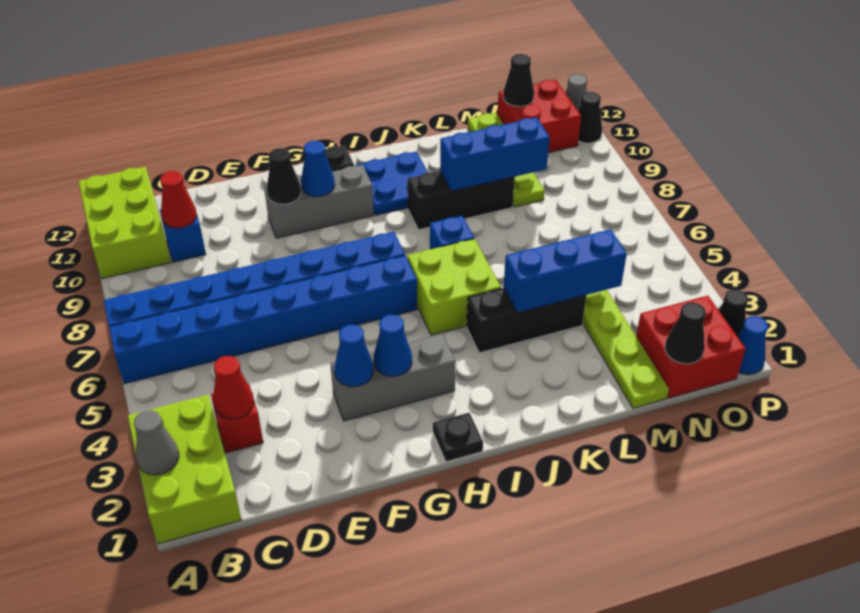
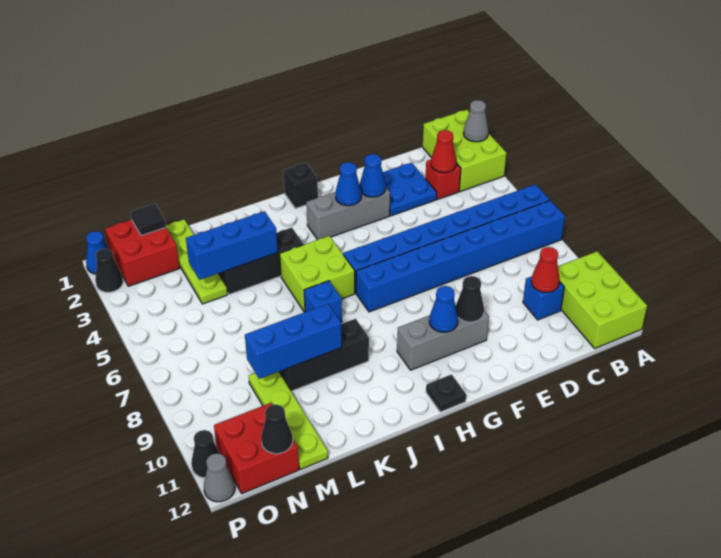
black plate H1 level 1 -> black brick H1 level 1
blue plate I10:J11 level 1 -> blue plate D2:E3 level 1
black cone N1 level 2 -> black tile N1 level 2

